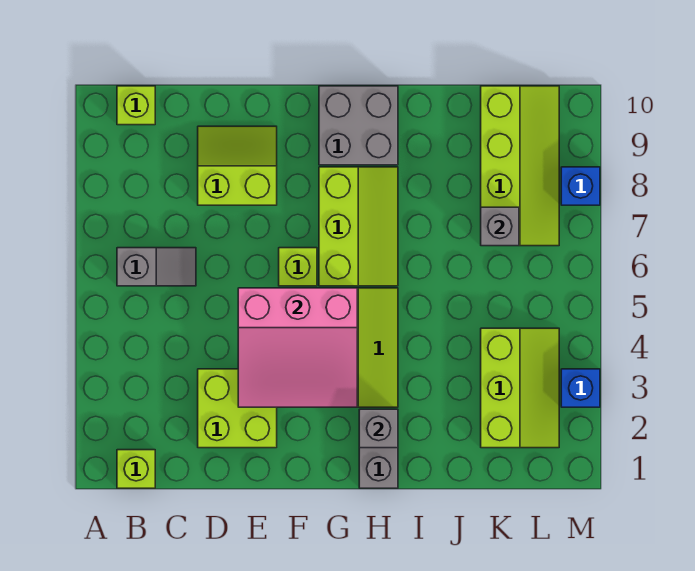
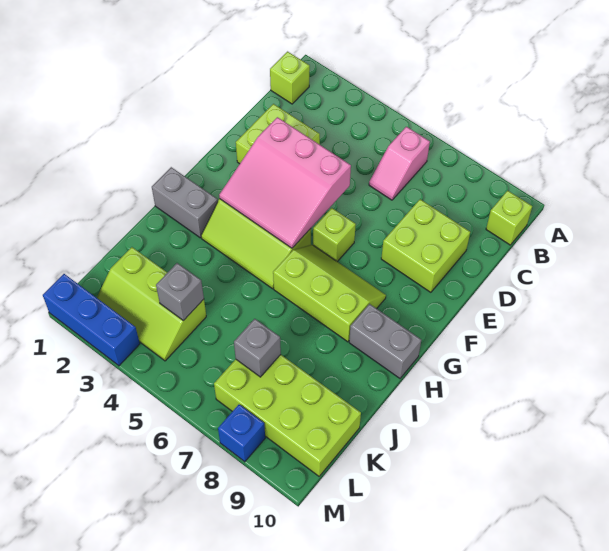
grey slope B6:C6 level 1 top B -> pink slope B6:C6 level 1 top B
lime slope D8:E9 level 1 top 8 -> lime brick D8:E9 level 1
pink slope E3:G5 level 2 top 5 -> pink slope E3:G5 level 2 top E
lime slope G6:H8 level 1 top G -> lime slope G6:H8 level 1 top H
grey brick G9:H10 level 1 -> grey brick H9:H10 level 1
grey brick H2 level 2 -> grey brick K4 level 2
lime slope K7:L10 level 1 top K -> lime brick K7:L10 level 1
blue brick M3 level 1 -> blue brick M1:M3 level 1

